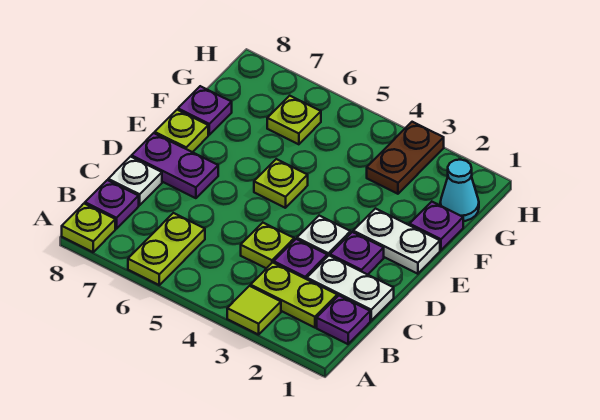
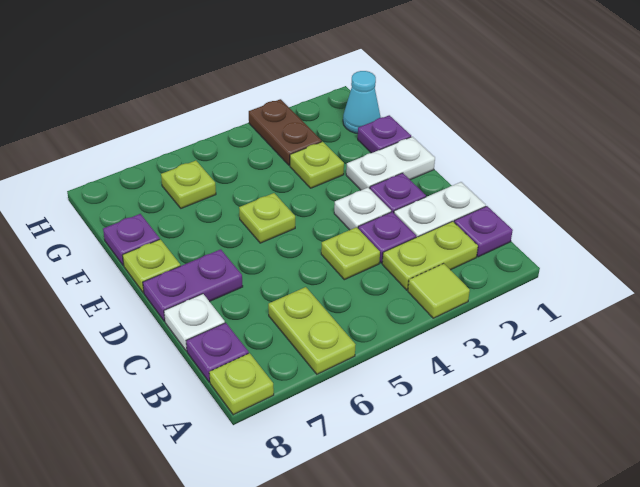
none -> lime plate F3 level 1

